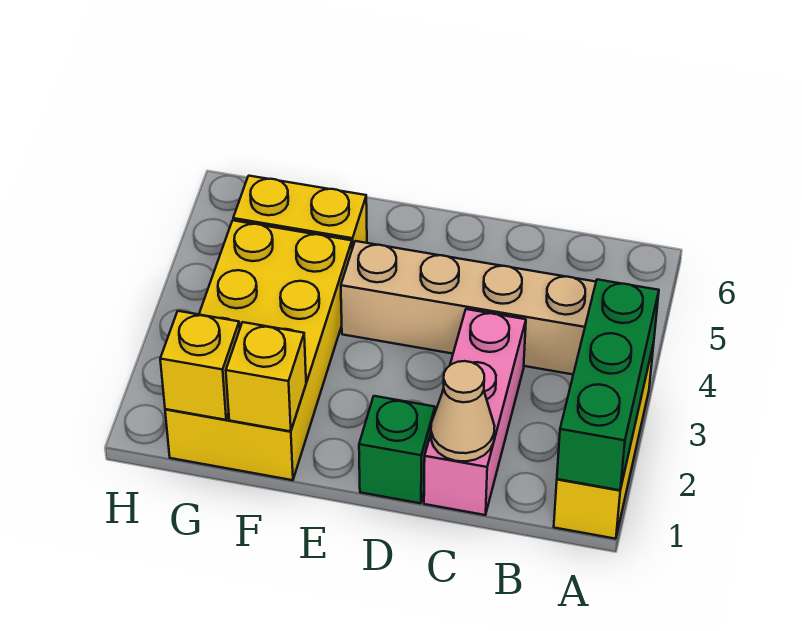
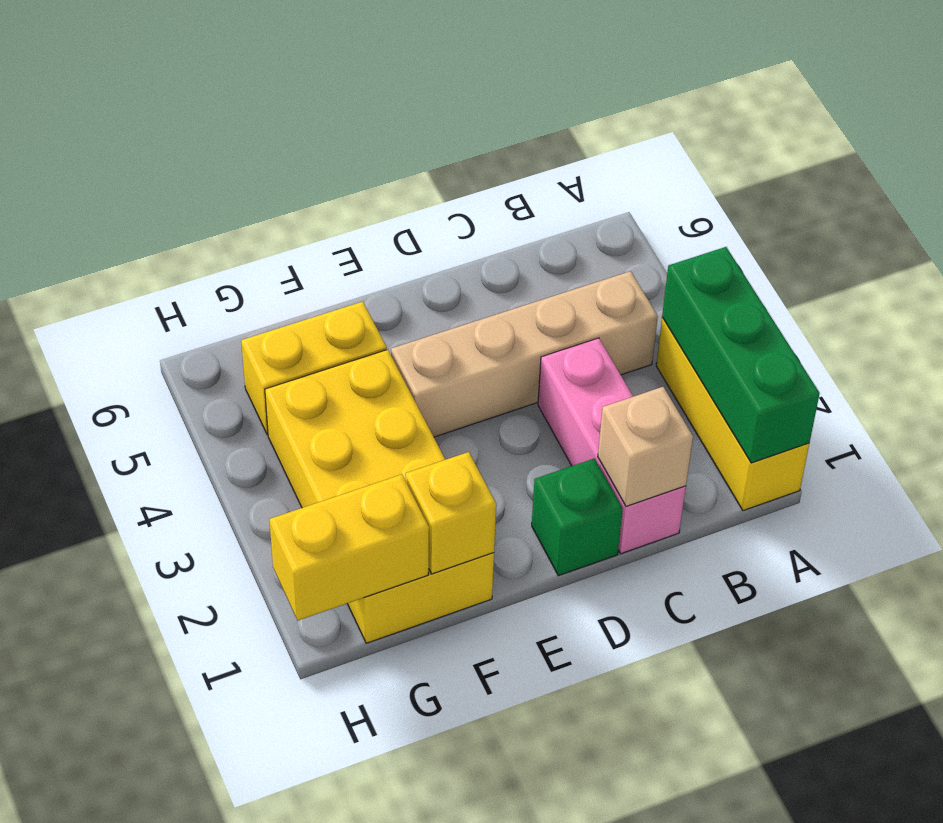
tan cone C1 level 2 -> tan brick C1 level 2
yellow brick G1 level 2 -> yellow brick G1:H1 level 2

